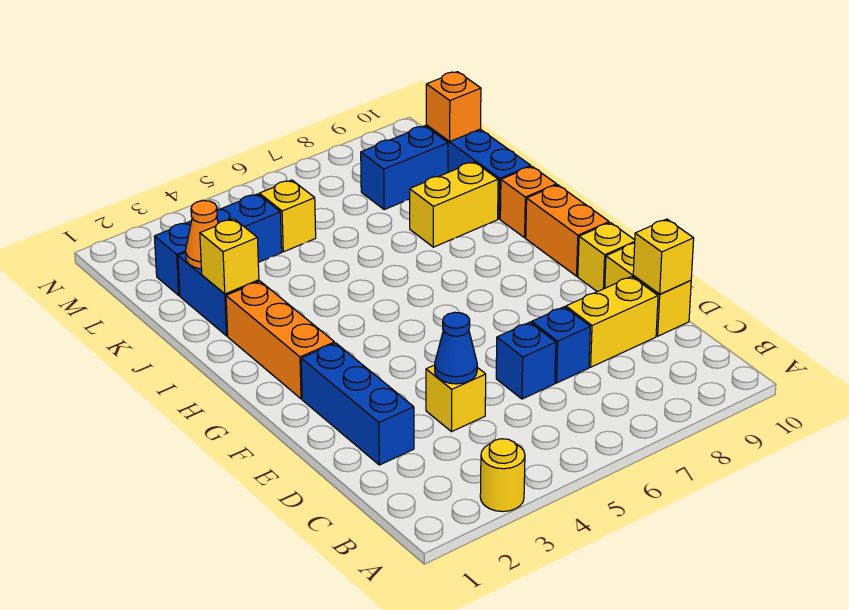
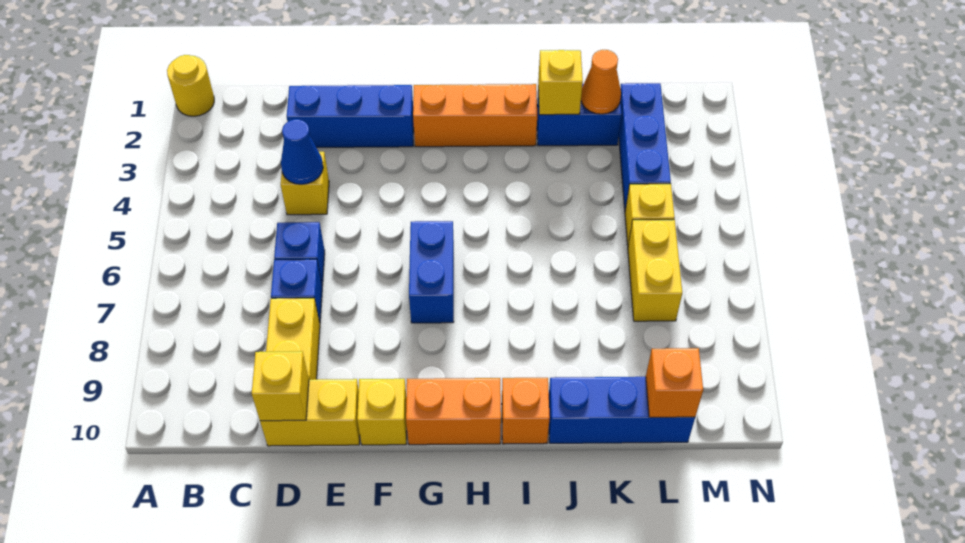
yellow round brick A3 level 1 -> yellow round brick A1 level 1
yellow brick J8:J9 level 1 -> yellow brick L6:L7 level 1
blue brick L8:L9 level 1 -> blue brick G6:G7 level 1

